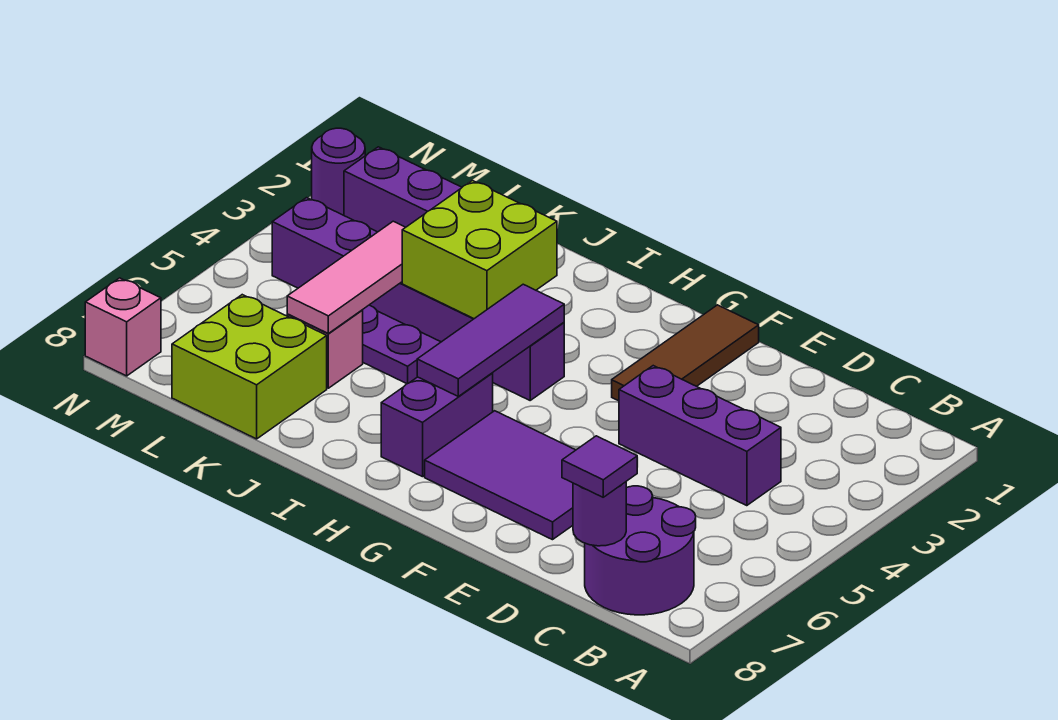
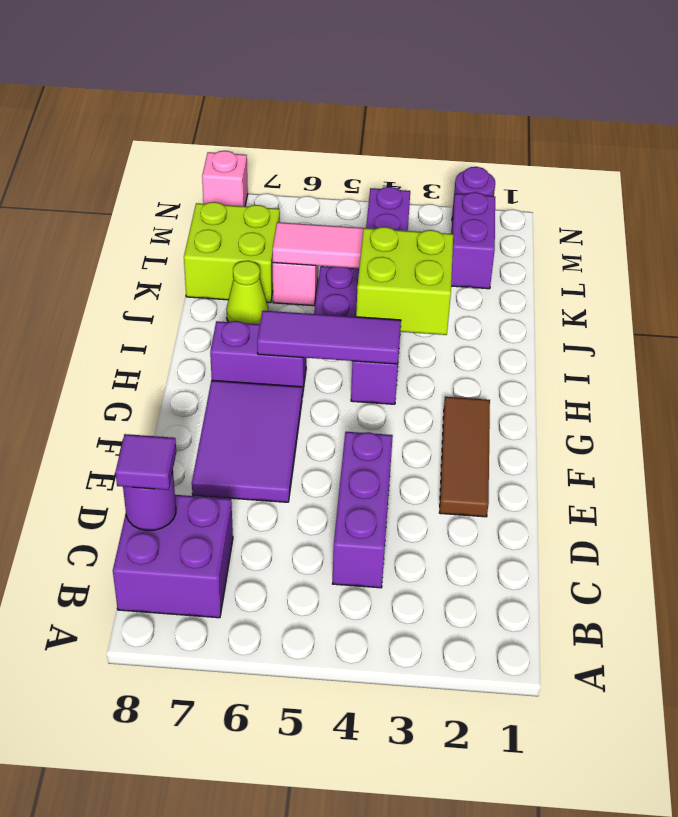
purple round brick B7:C8 level 1 -> purple brick B7:C8 level 1
brown tile F1:F3 level 1 -> brown tile E2:G2 level 1
none -> lime cone J7 level 1

